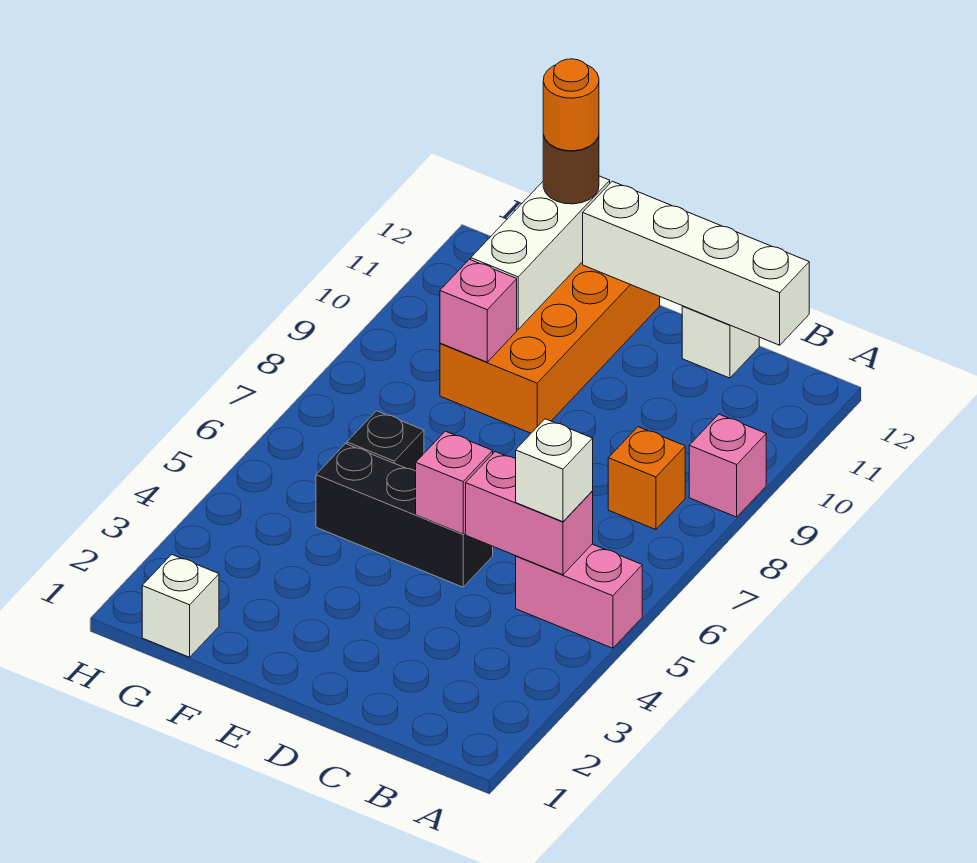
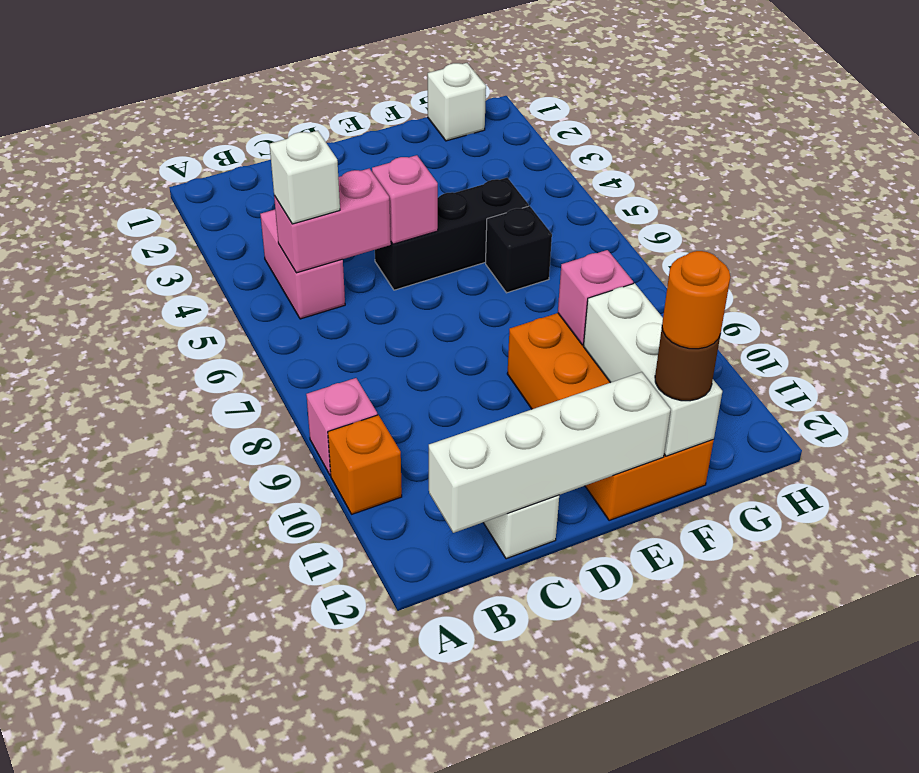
pink brick A5:B5 level 1 -> pink brick B4:B5 level 1
orange brick B8 level 1 -> orange brick A10 level 1

